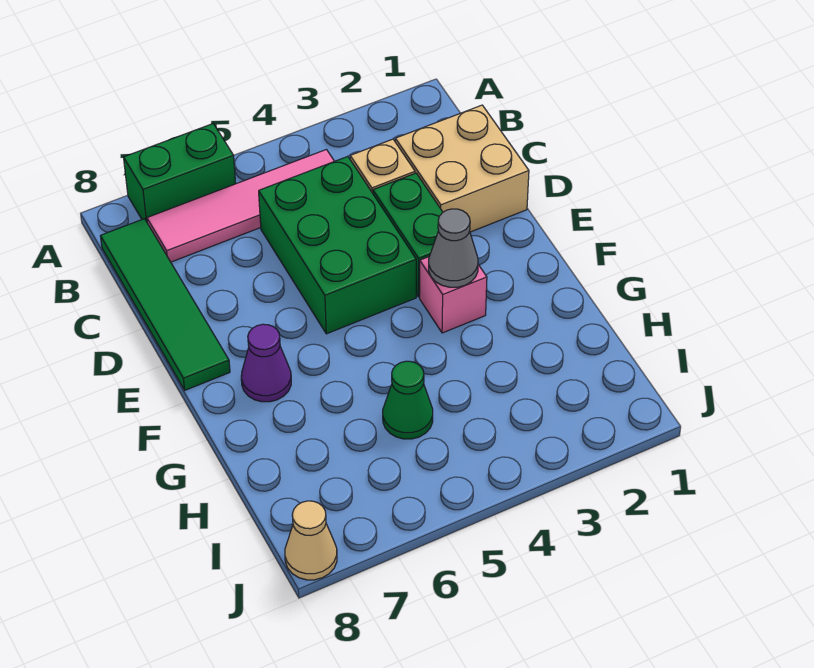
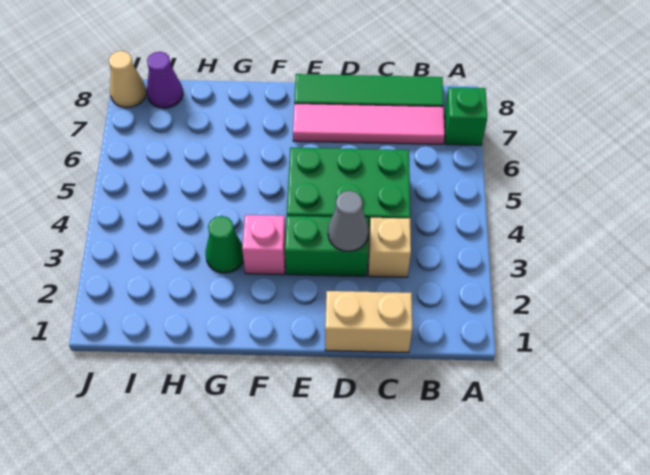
green brick A6:A7 level 1 -> green brick A7 level 1
pink tile B4:B7 level 1 -> pink tile B7:E7 level 1
tan brick C1:D2 level 1 -> tan brick C1:D1 level 1
grey cone F3 level 2 -> grey cone D3 level 2
purple cone F7 level 1 -> purple cone I8 level 1
green cone H5 level 1 -> green cone G3 level 1

